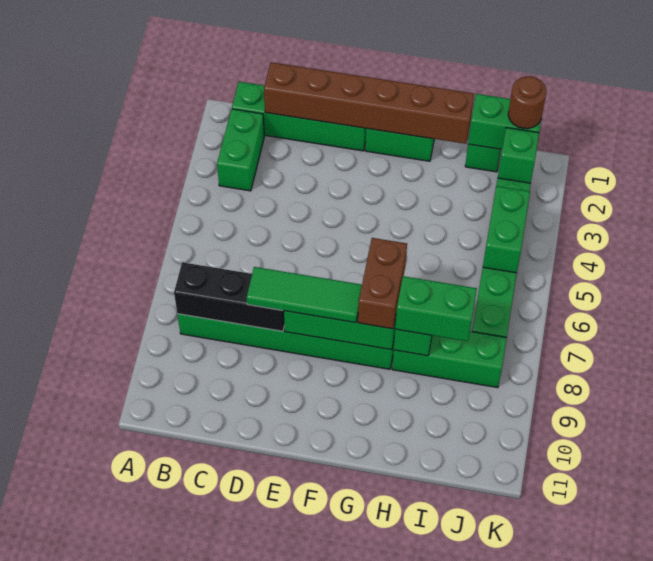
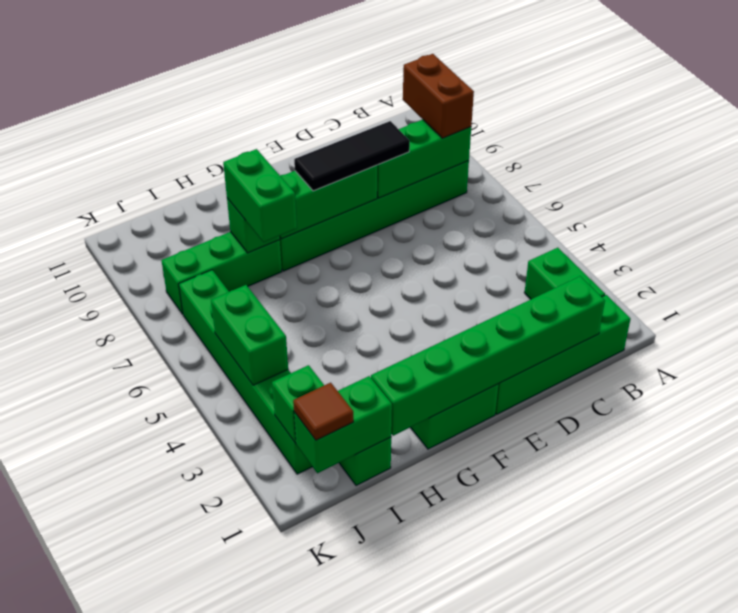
black brick B8:D8 level 2 -> green brick B8:D8 level 2
brown brick C1:H1 level 2 -> green brick C1:H1 level 2
green tile D8:F8 level 3 -> black tile D8:F8 level 3
brown brick G7:G8 level 3 -> brown brick B8:B9 level 3
green brick H8:I8 level 3 -> green brick H7:H8 level 3
brown round brick J1 level 3 -> brown tile J1 level 3

